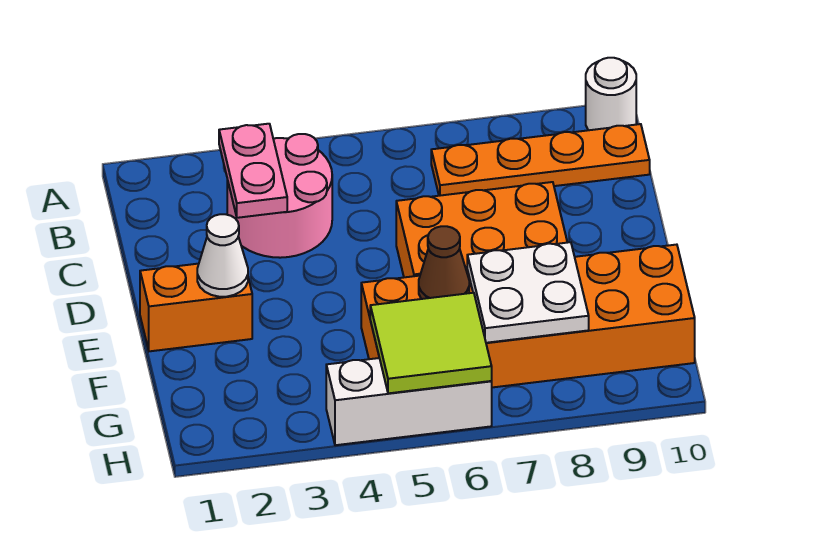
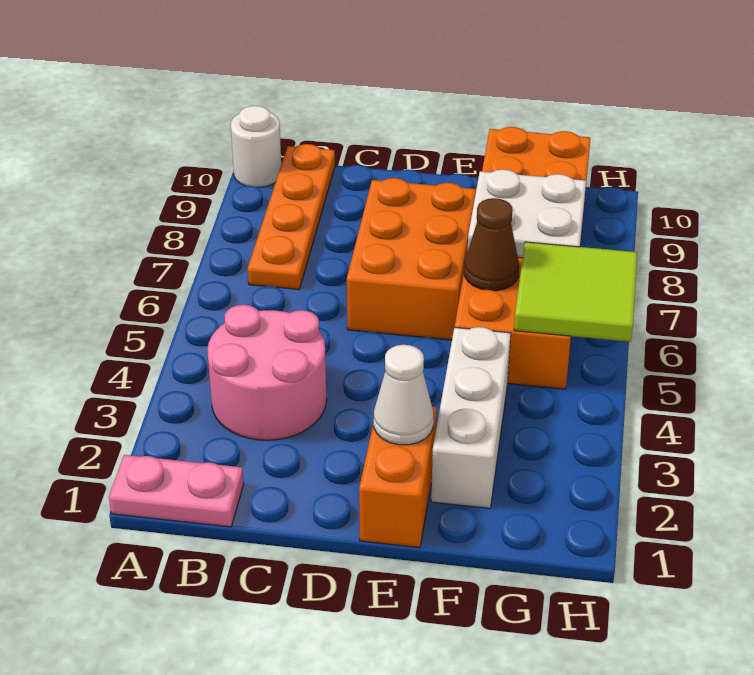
pink plate B3:C3 level 2 -> pink plate A1:B1 level 1
white brick H4:H6 level 1 -> white brick F2:F4 level 1

